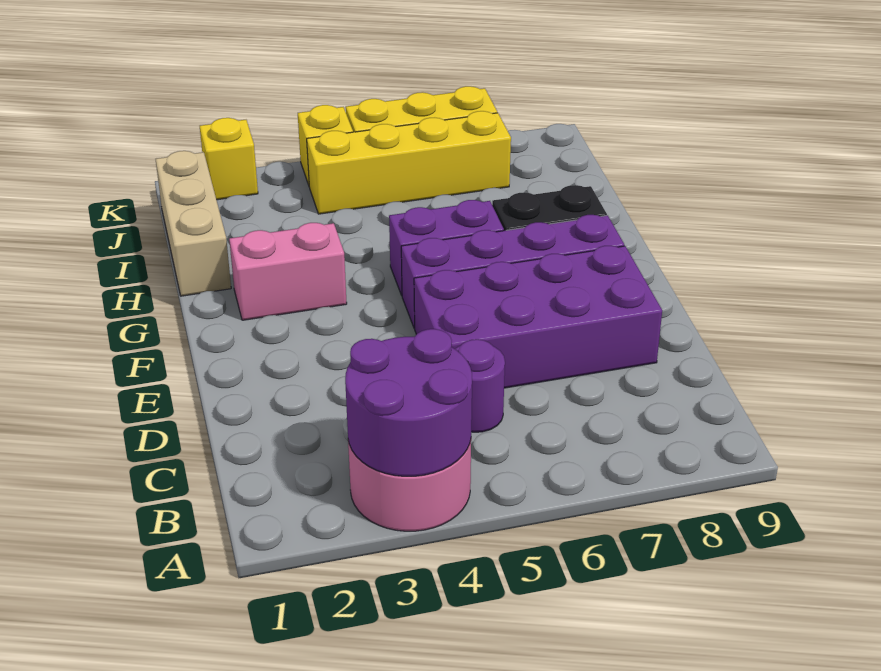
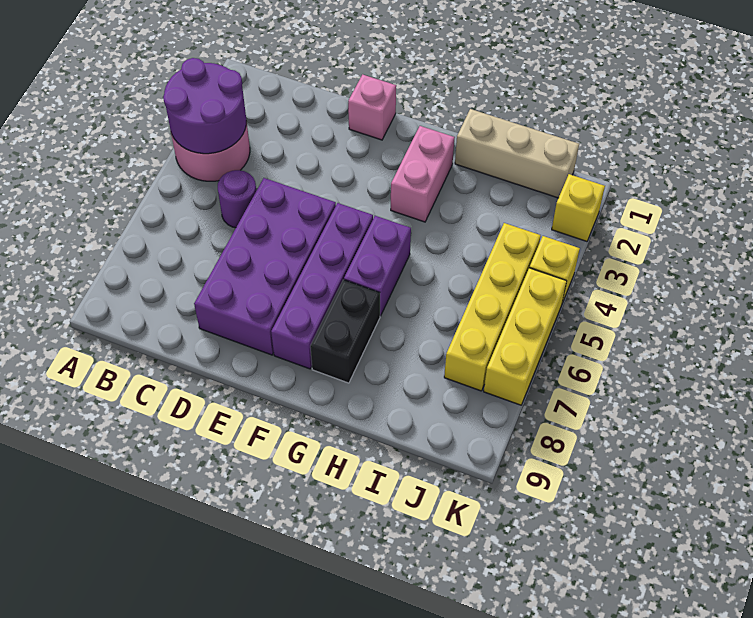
none -> pink brick E1 level 1

